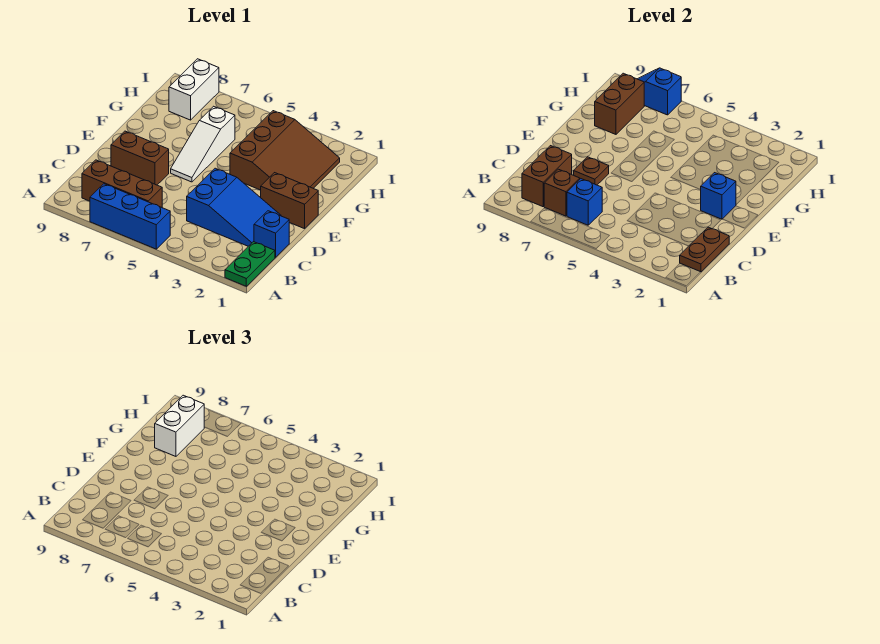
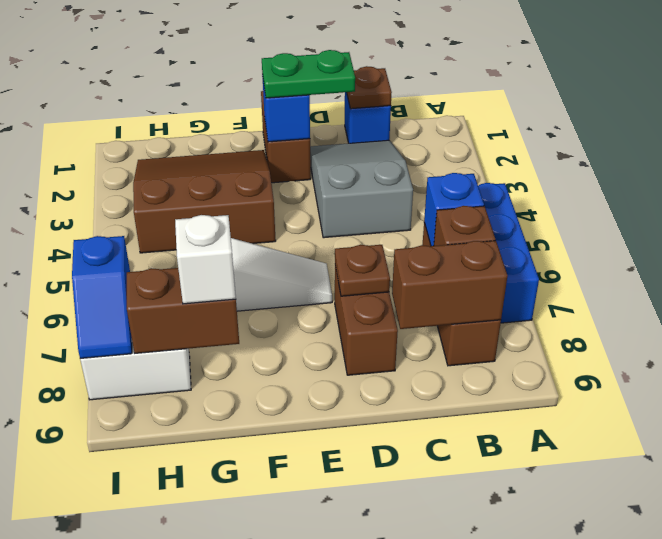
green plate A1:B1 level 1 -> green plate D2:E2 level 3
brown plate B1:C1 level 2 -> brown plate C1 level 2
blue slope C2:D4 level 1 top 4 -> grey slope C2:D4 level 1 top 4
white brick G8:H8 level 3 -> white brick G8 level 3

